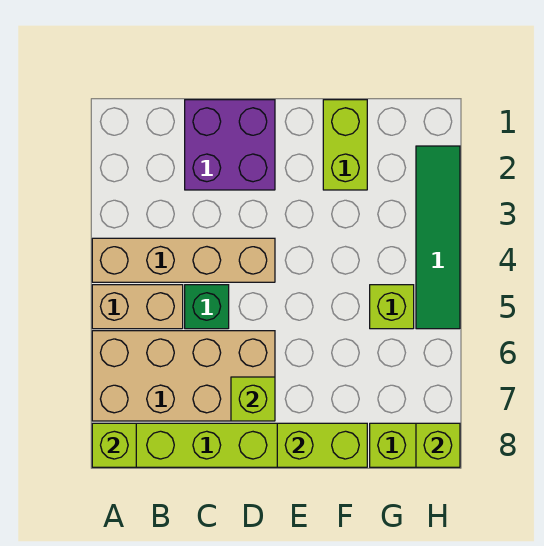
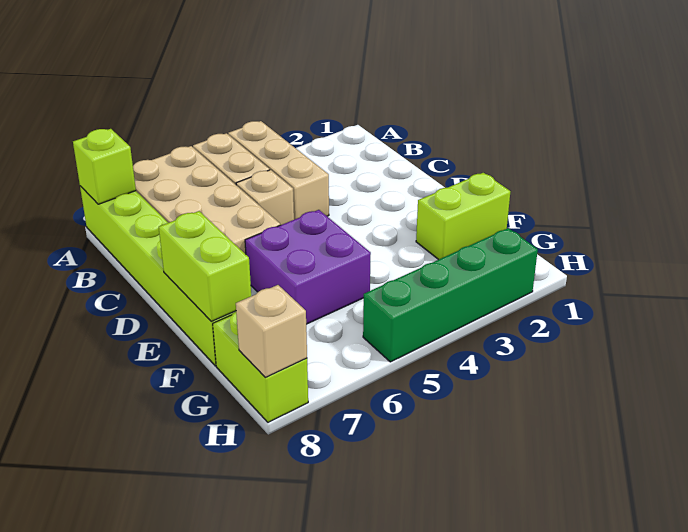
tan brick A4:D4 level 1 -> tan brick A4:C4 level 1
purple brick C1:D2 level 1 -> purple brick E5:F6 level 1
green brick C5 level 1 -> tan brick C5 level 1
lime brick D7 level 2 -> none
lime brick G5 level 1 -> none
green tile H2:H5 level 1 -> green brick H2:H5 level 1
lime brick H8 level 2 -> tan brick H8 level 2

